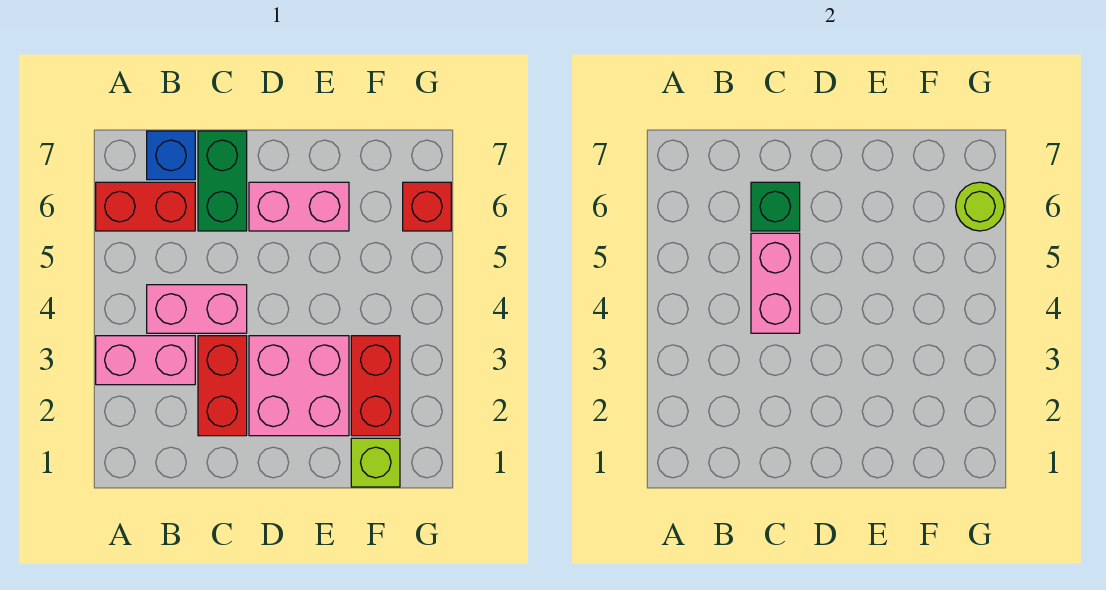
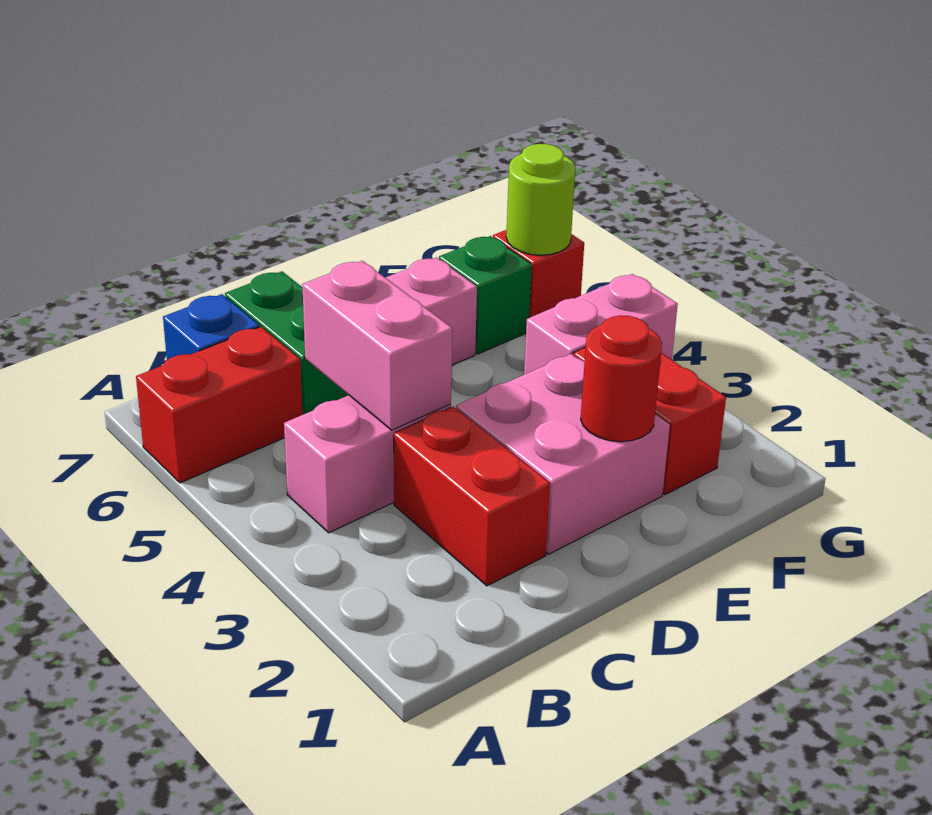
pink brick A3:B3 level 1 -> pink brick F4:G4 level 1
green brick C6 level 2 -> green brick F6 level 1
none -> red round brick E2 level 2
lime brick F1 level 1 -> none

